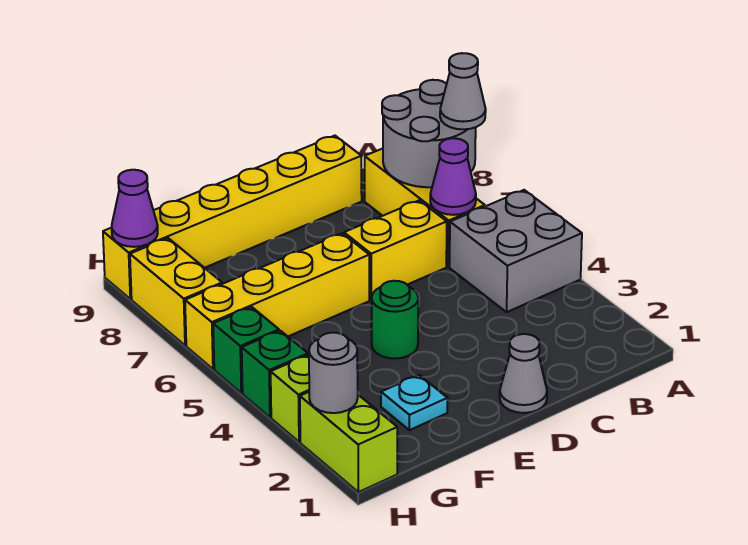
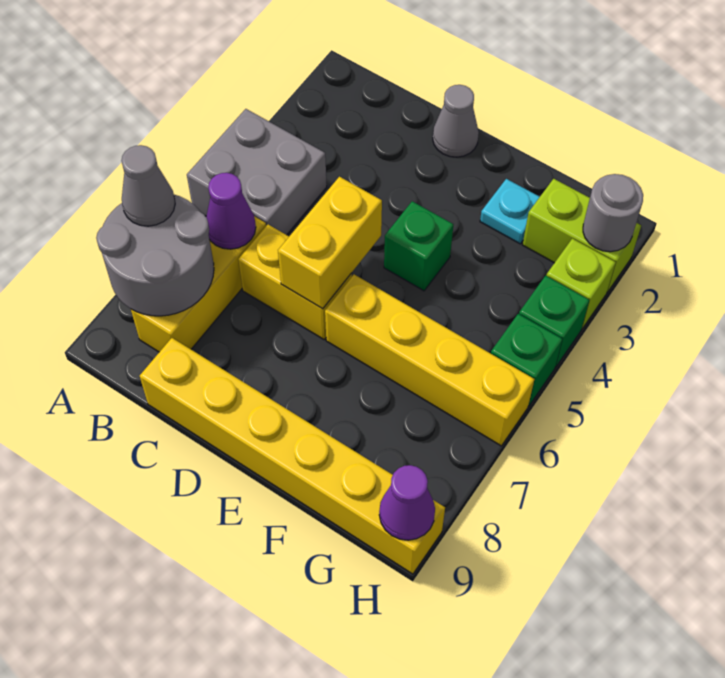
green round brick E4 level 1 -> green brick E4 level 1
lime brick H1:H2 level 1 -> lime brick G2:H2 level 1
yellow brick H7:H8 level 1 -> yellow brick D5:D6 level 2

